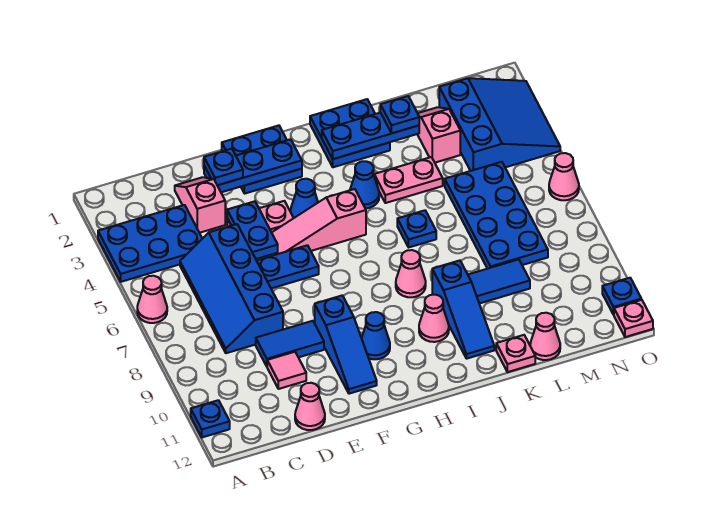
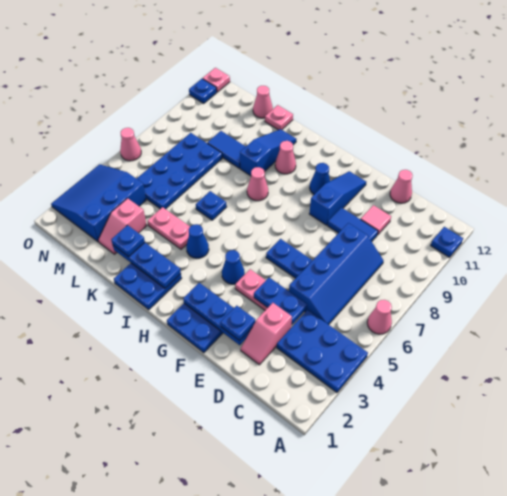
blue plate E4:E5 level 2 -> blue plate D4:E4 level 2
pink slope F5:H5 level 1 top H -> none

